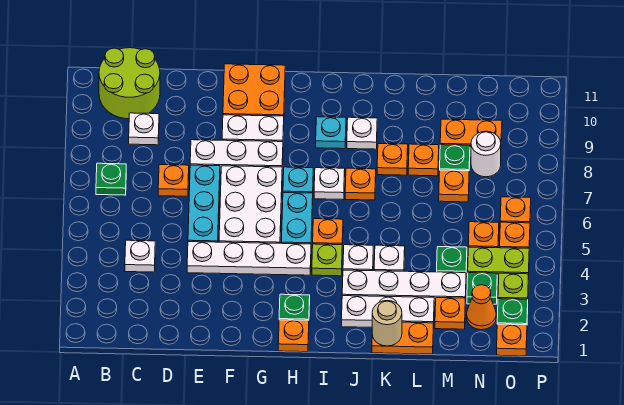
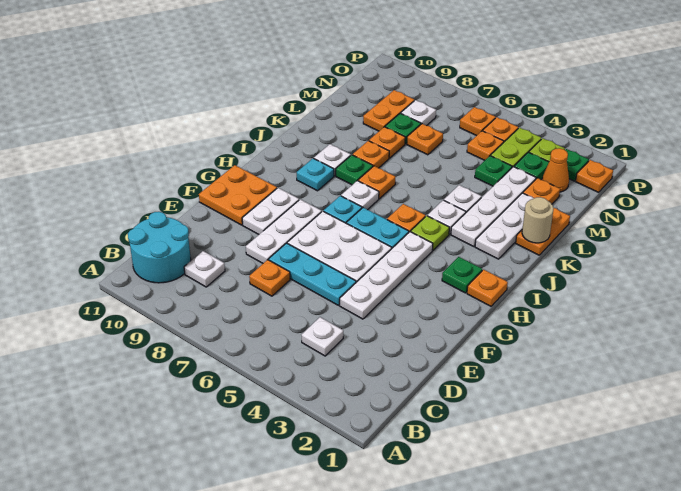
green plate B7 level 1 -> green plate J8 level 1
lime round brick B10:C11 level 1 -> cyan round brick B10:C11 level 1
white round brick N8 level 1 -> white plate N8 level 1

